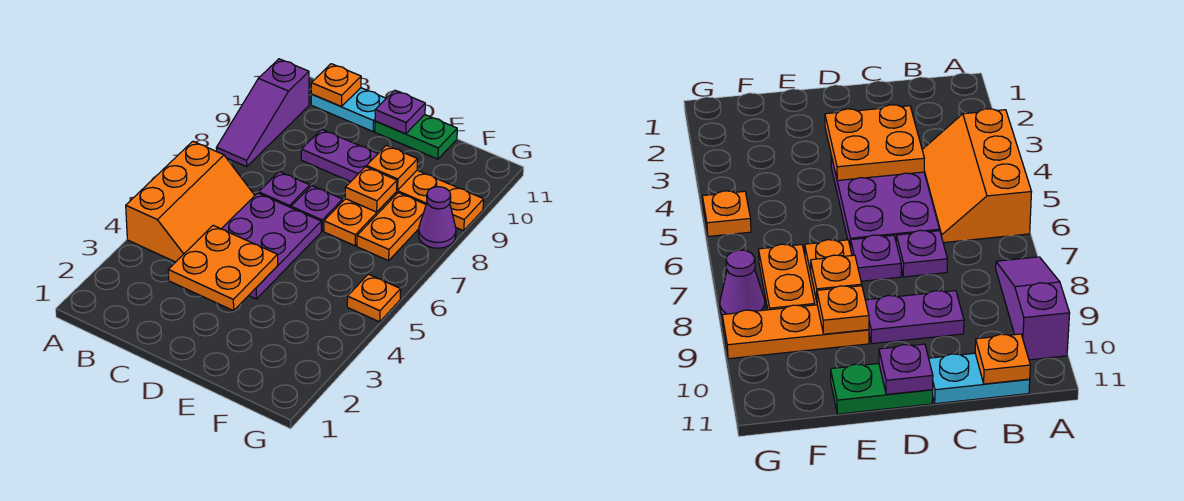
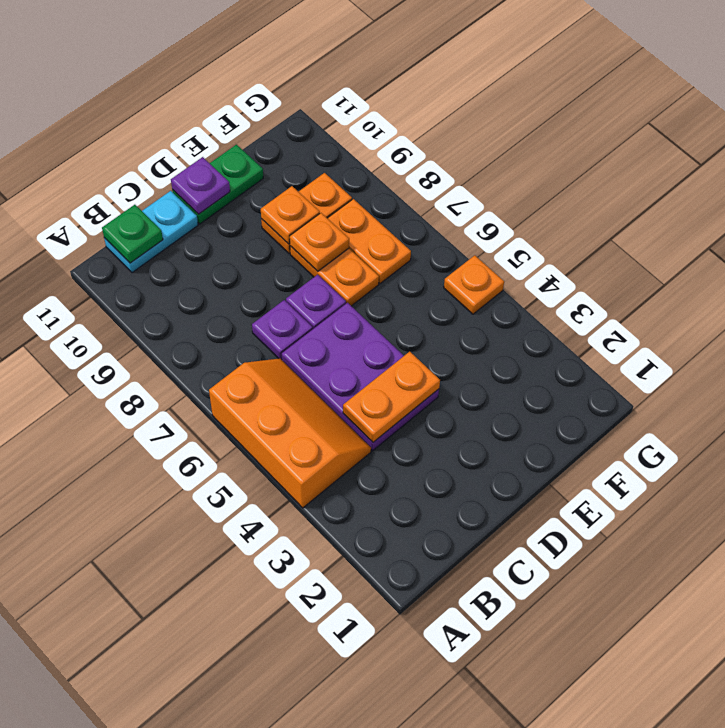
purple slope A8:A10 level 1 top 10 -> none
orange plate B11 level 2 -> green plate B11 level 2
orange plate C3:D4 level 2 -> orange plate C4:D4 level 2
purple plate C9:D9 level 1 -> none
orange plate E9:G9 level 1 -> orange plate E9:F9 level 1
purple cone G8 level 1 -> none

